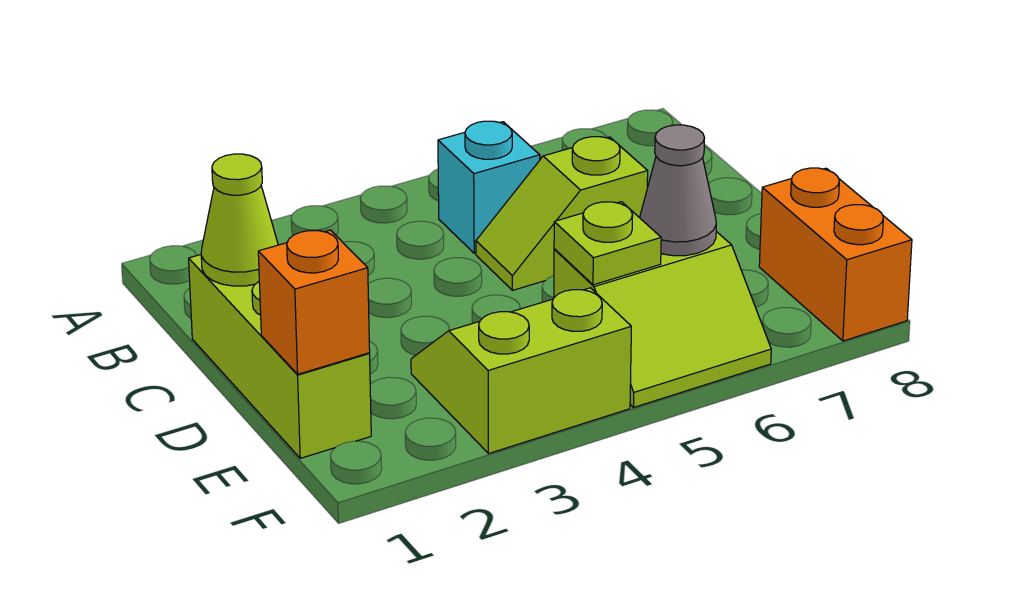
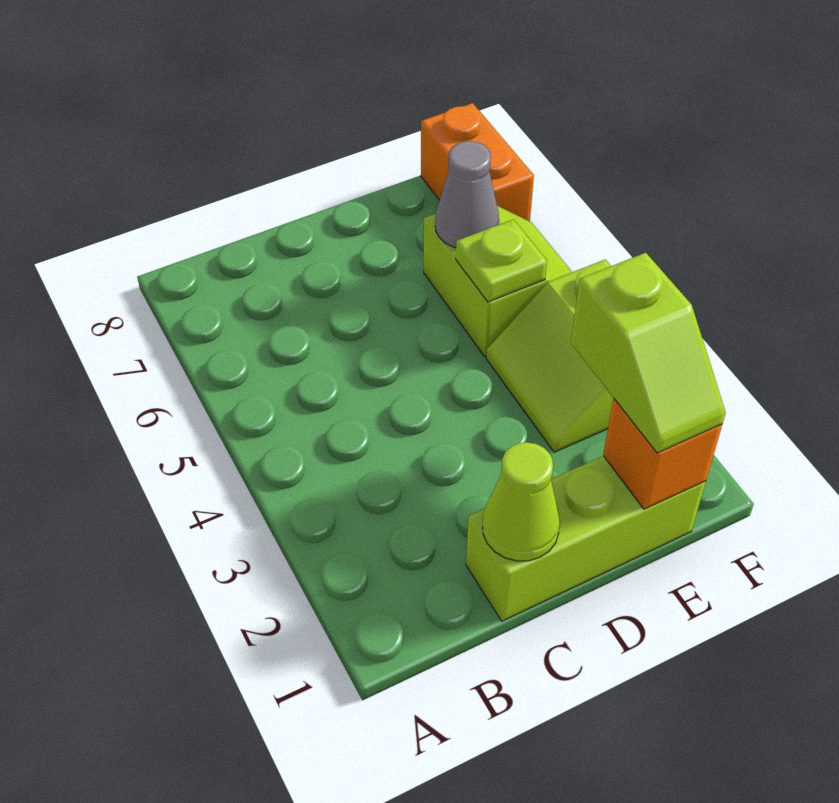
cyan brick B5 level 1 -> none
lime slope C5:C6 level 1 top 6 -> lime slope E1:E2 level 3 top 2
orange brick E8:F8 level 1 -> orange brick F7:F8 level 1

